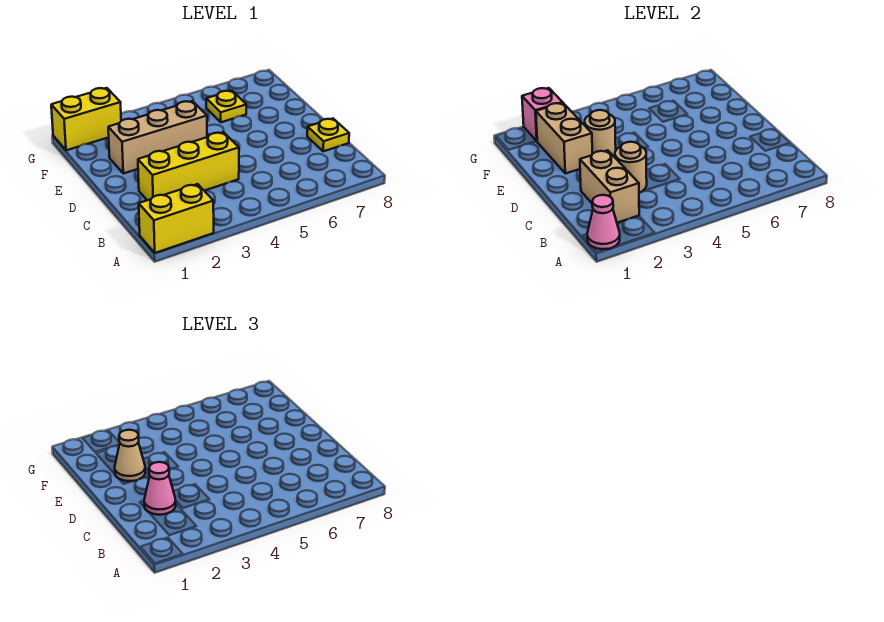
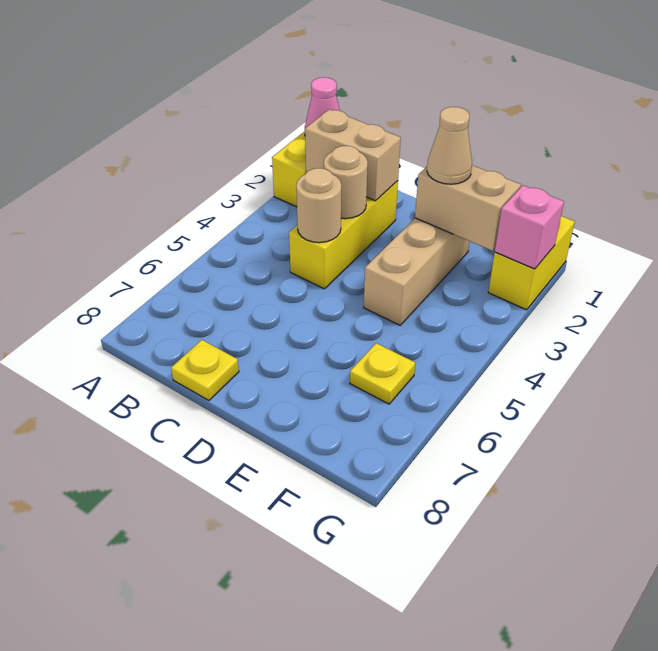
pink cone C2 level 3 -> none
tan round brick E3 level 2 -> tan round brick C4 level 2

